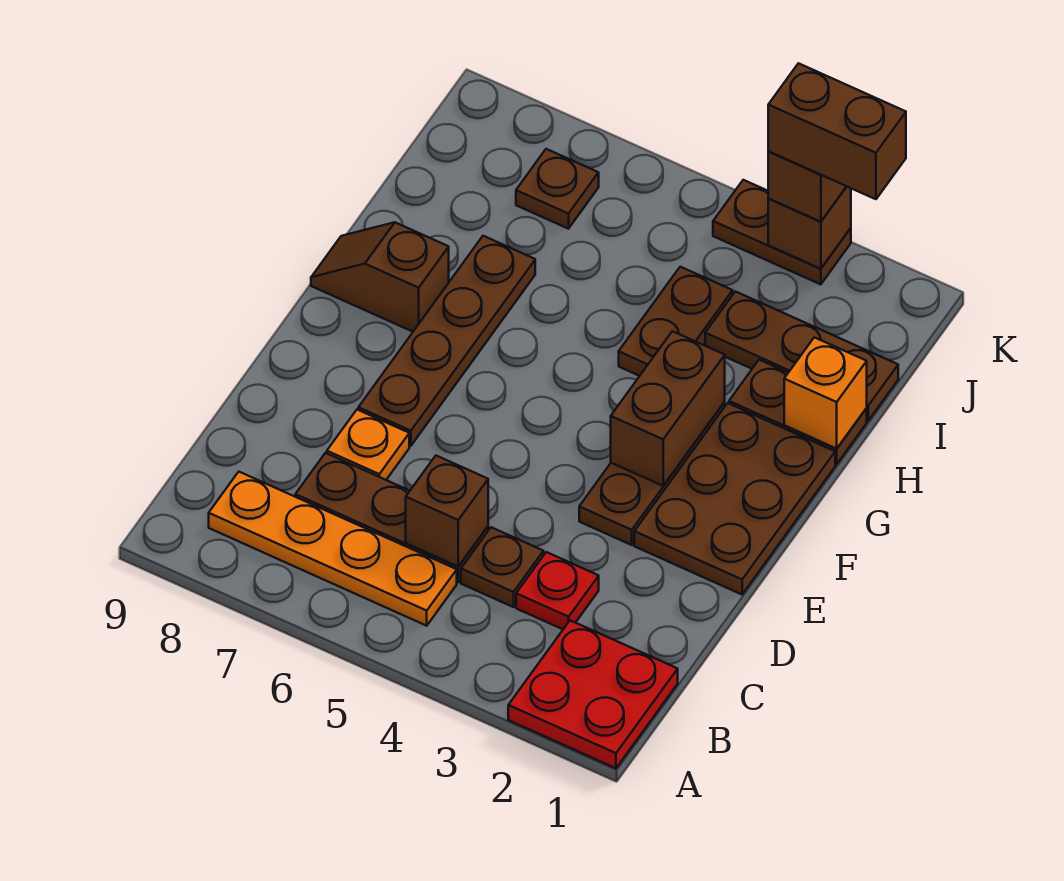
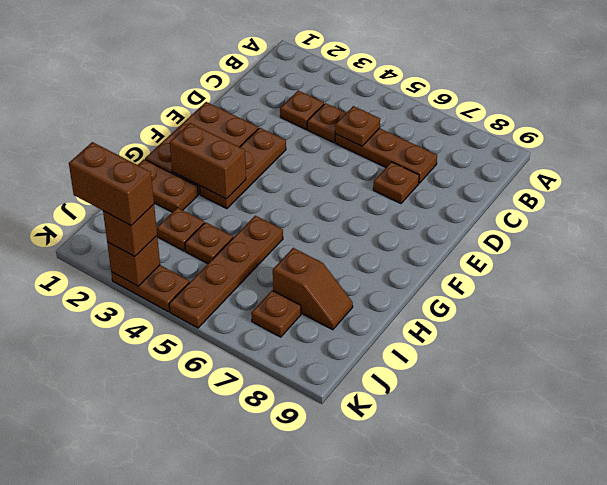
red plate A1:B2 level 1 -> none
orange plate B5:B8 level 1 -> none
red plate C3 level 1 -> brown plate C3 level 1
brown brick C5 level 2 -> brown plate C5 level 2
orange plate D7 level 1 -> brown plate D7 level 1
brown plate E7:H7 level 1 -> brown plate H5:K5 level 1
brown brick F3:G3 level 2 -> brown brick G2:G3 level 2
brown slope G8:G9 level 1 top 8 -> brown slope I7:I8 level 1 top 7
orange brick H1 level 2 -> none
brown plate H4:I4 level 1 -> brown plate I4 level 1
brown plate I1:I3 level 1 -> brown plate I3 level 1

